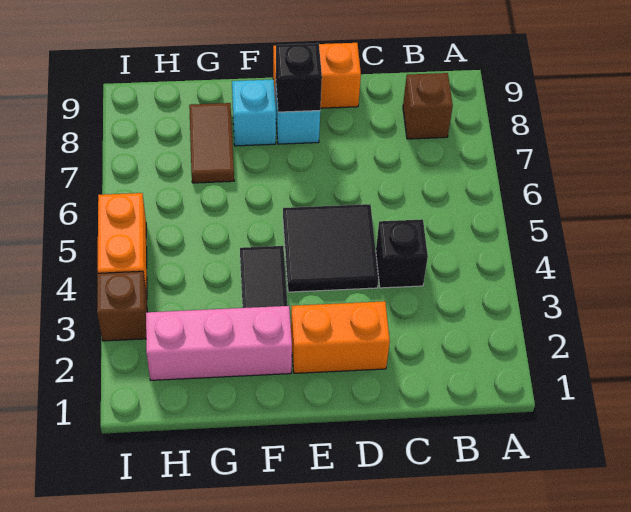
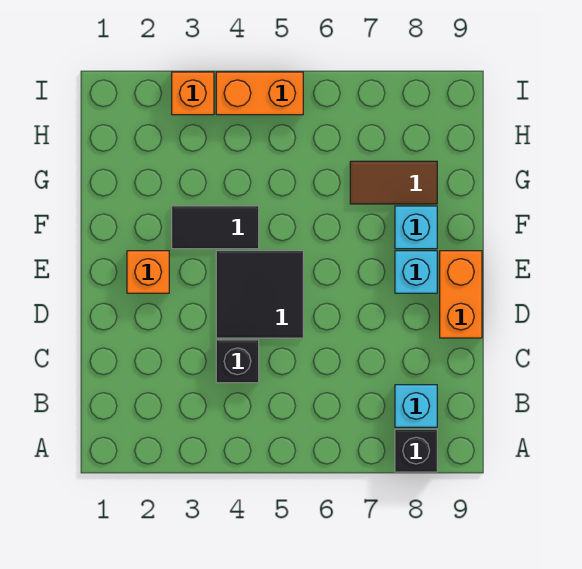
brown brick B8 level 1 -> cyan brick B8 level 1
orange brick D2:E2 level 1 -> orange brick E2 level 1
black brick E8 level 2 -> black brick A8 level 1
pink brick F2:H2 level 1 -> none
brown brick I3 level 1 -> orange brick I3 level 1

